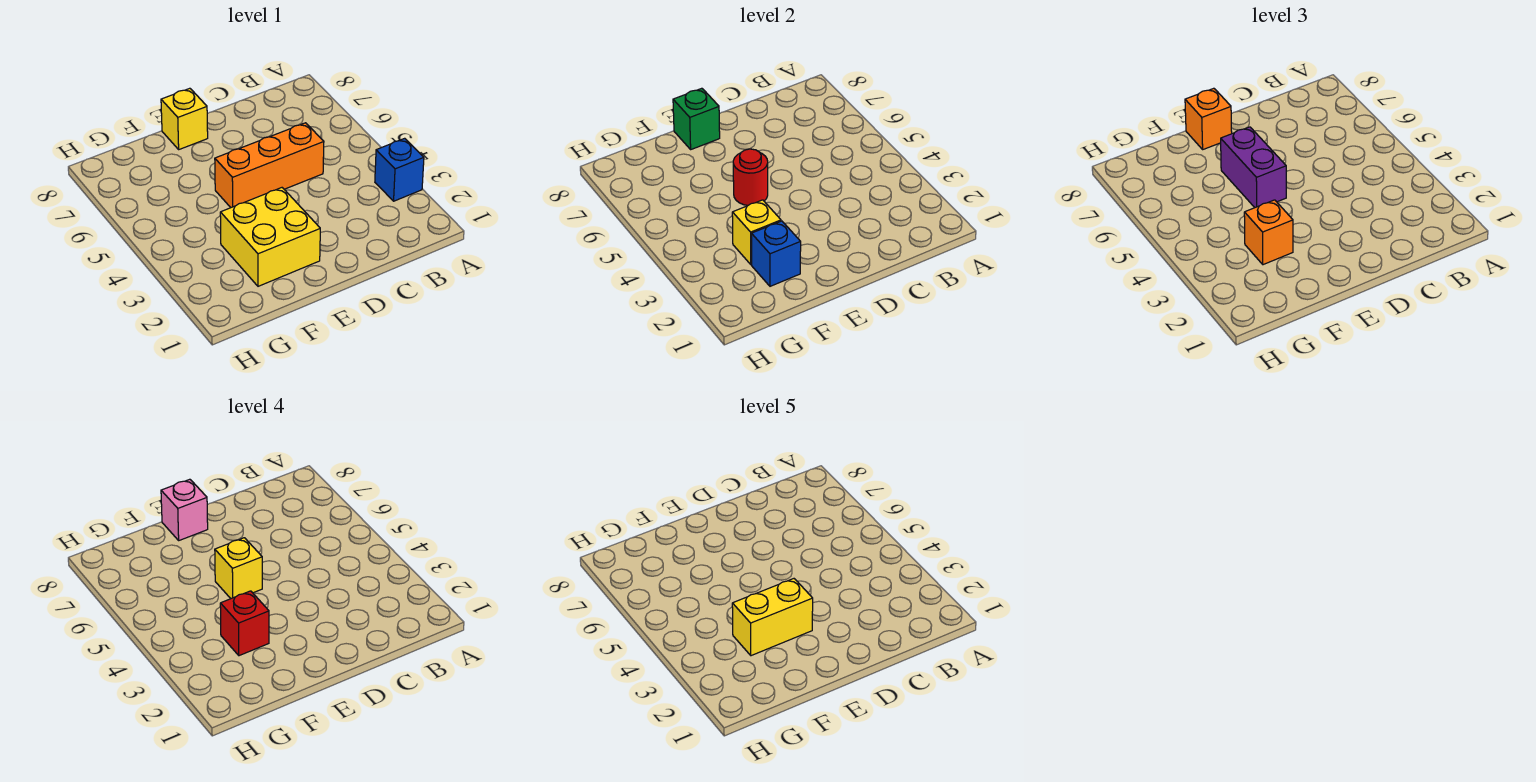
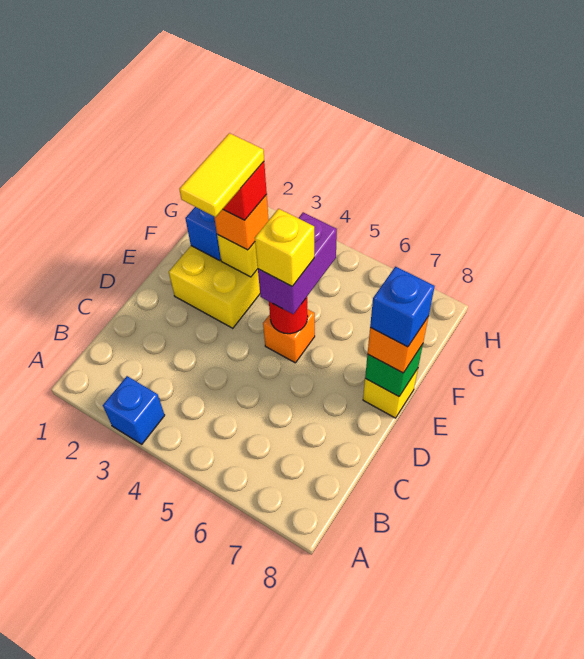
orange brick C5:E5 level 1 -> orange brick E5 level 1
yellow brick E3:F3 level 5 -> yellow tile E3:F3 level 5
purple brick E5:E6 level 3 -> purple brick E5:F5 level 3
pink brick E8 level 4 -> blue brick E8 level 4

